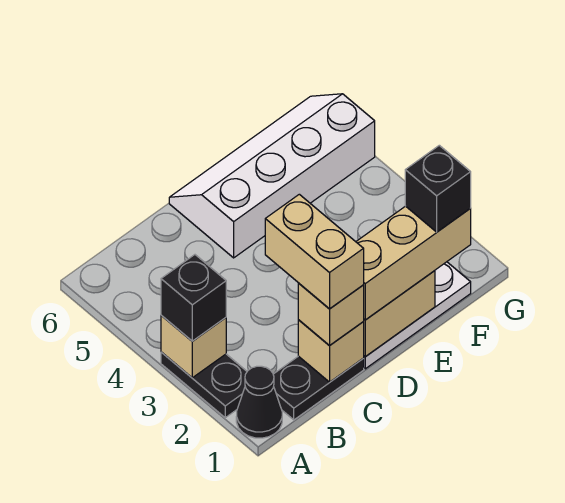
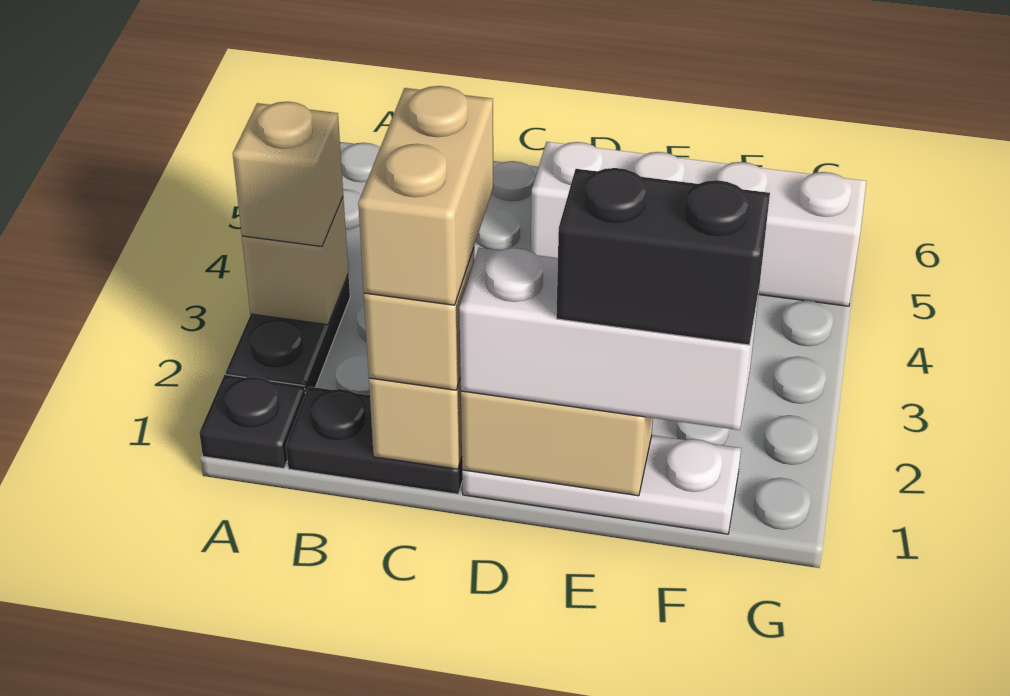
black cone A1 level 1 -> black plate A1 level 1
black brick A3 level 3 -> tan brick A3 level 3
tan brick D1:F1 level 3 -> white brick D1:F1 level 3
black brick F1 level 4 -> black brick E1:F1 level 4

